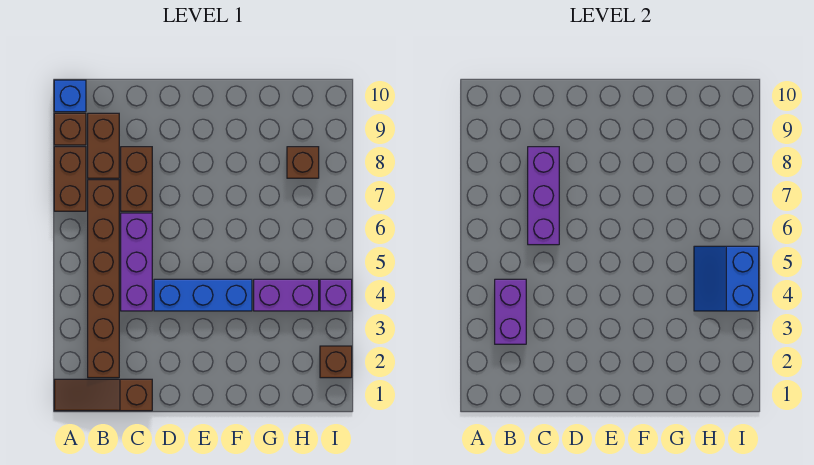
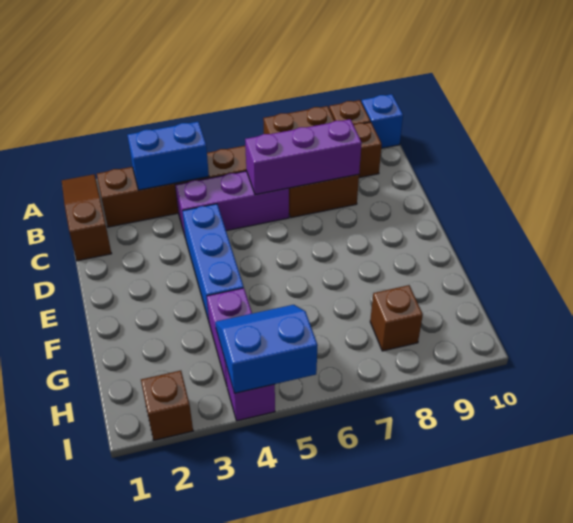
purple brick B3:B4 level 2 -> blue brick B3:B4 level 2

